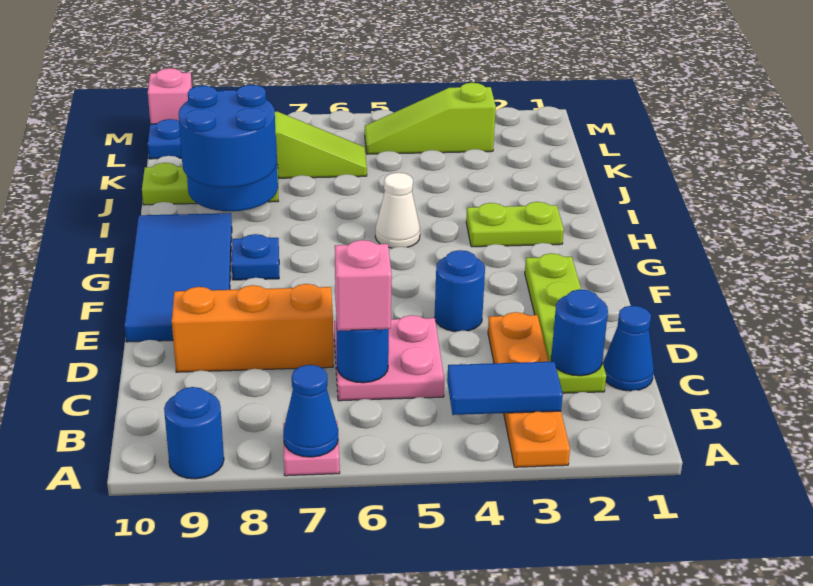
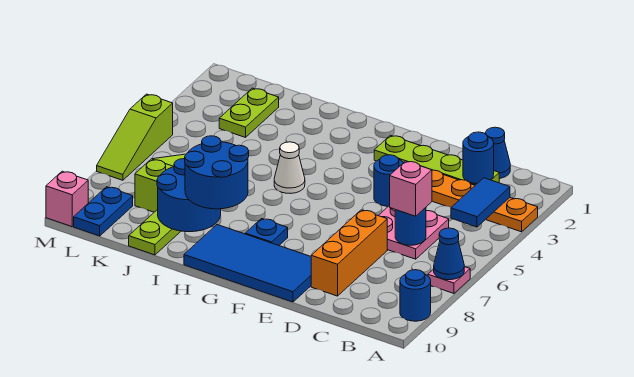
lime plate H2:H3 level 1 -> lime plate K2:K3 level 1
lime slope L3:L5 level 1 top 3 -> lime slope M5:M7 level 1 top 5

